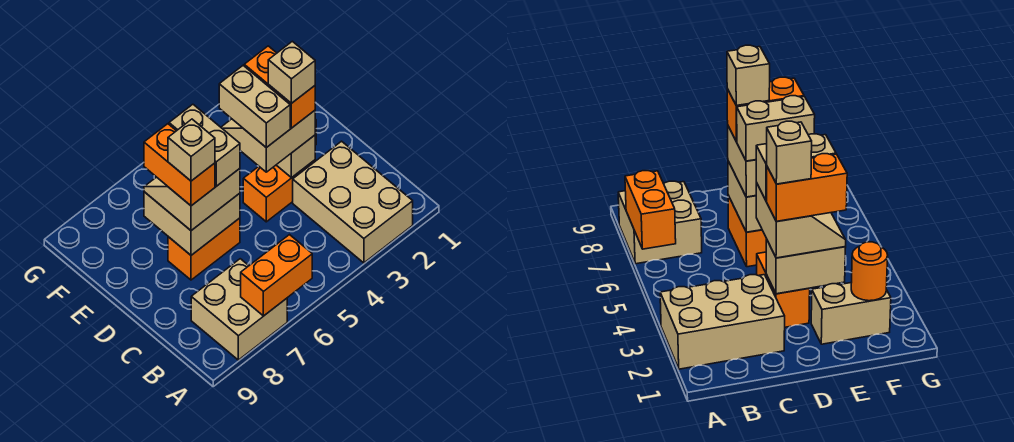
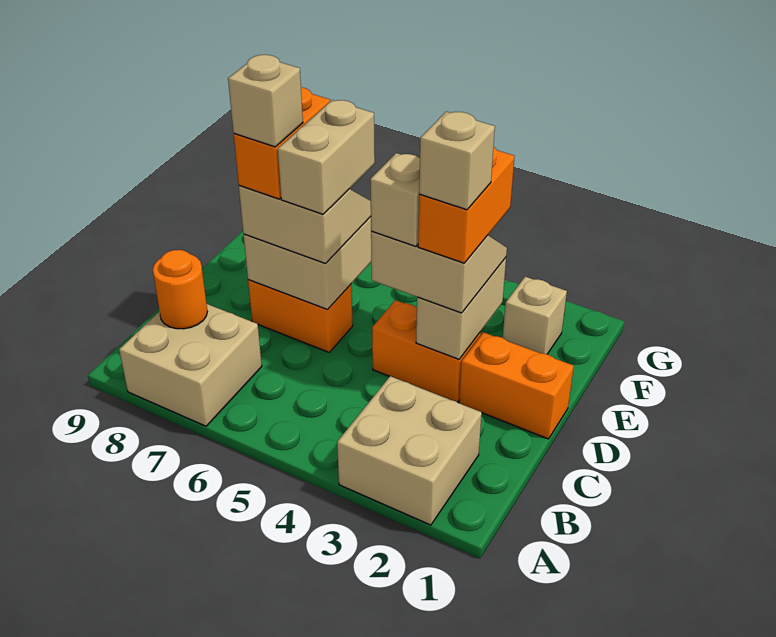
tan brick A2:C3 level 1 -> tan brick A2:B3 level 1
orange brick A6:A7 level 2 -> orange brick D1:D2 level 1
tan brick D4:E4 level 4 -> tan brick D4 level 4
tan brick E2:F2 level 1 -> tan brick F2 level 1
orange round brick F2 level 2 -> orange round brick B8 level 2

